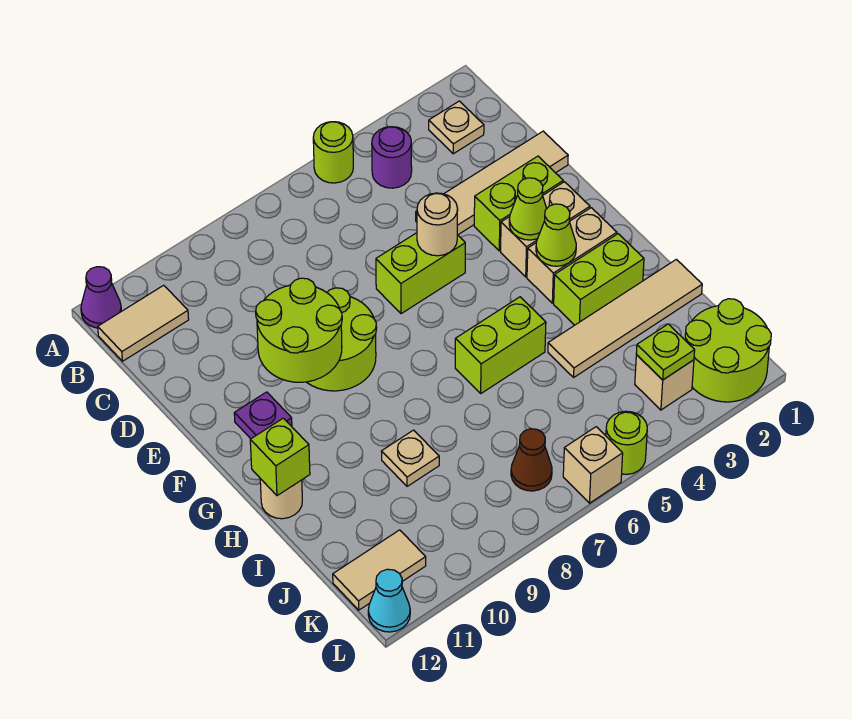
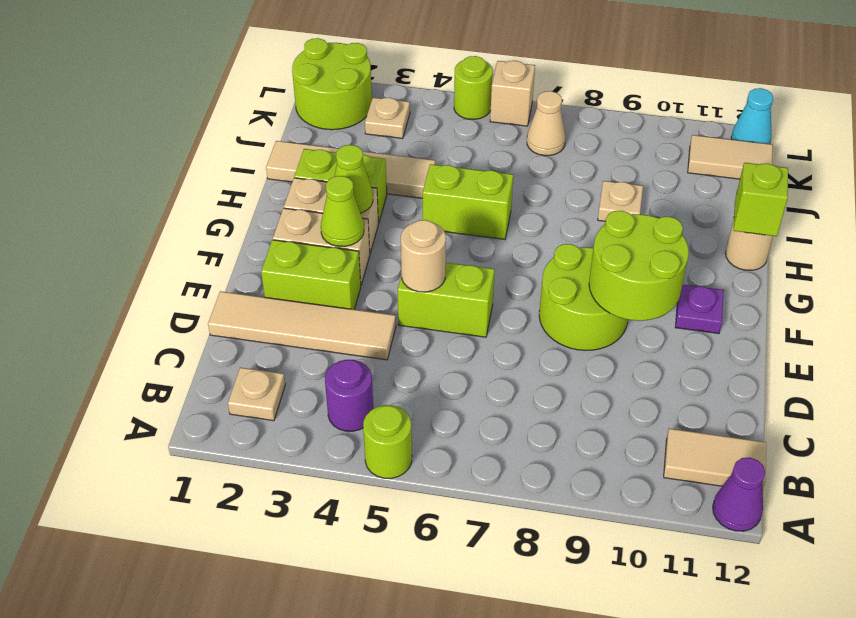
tan brick K3 level 1 -> tan plate K3 level 1
lime plate K3 level 2 -> none
brown cone K7 level 1 -> tan cone K7 level 1

